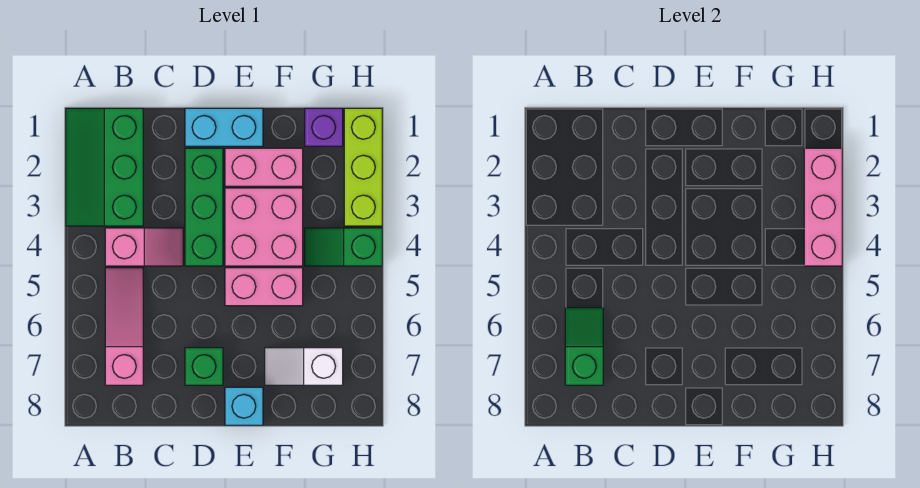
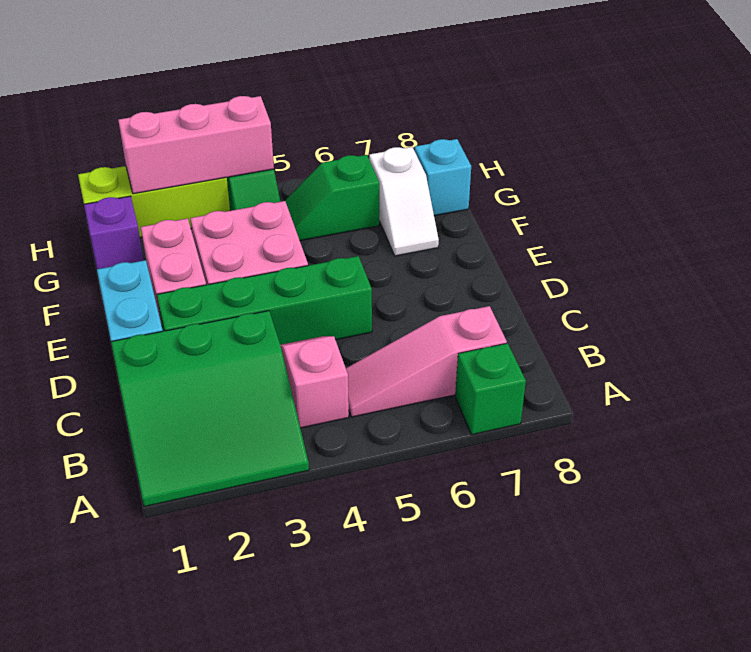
green slope A1:B3 level 1 top B -> green slope A1:C3 level 1 top C
green slope B6:B7 level 2 top 7 -> green slope G5:G6 level 1 top 6
green brick D2:D4 level 1 -> green brick D2:D5 level 1
green brick D7 level 1 -> green brick A7 level 1
pink brick E5:F5 level 1 -> none
cyan brick E8 level 1 -> cyan brick G8 level 1

